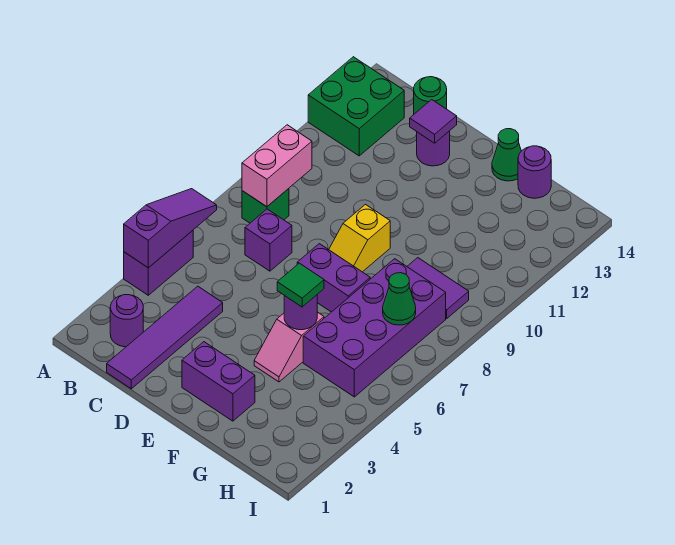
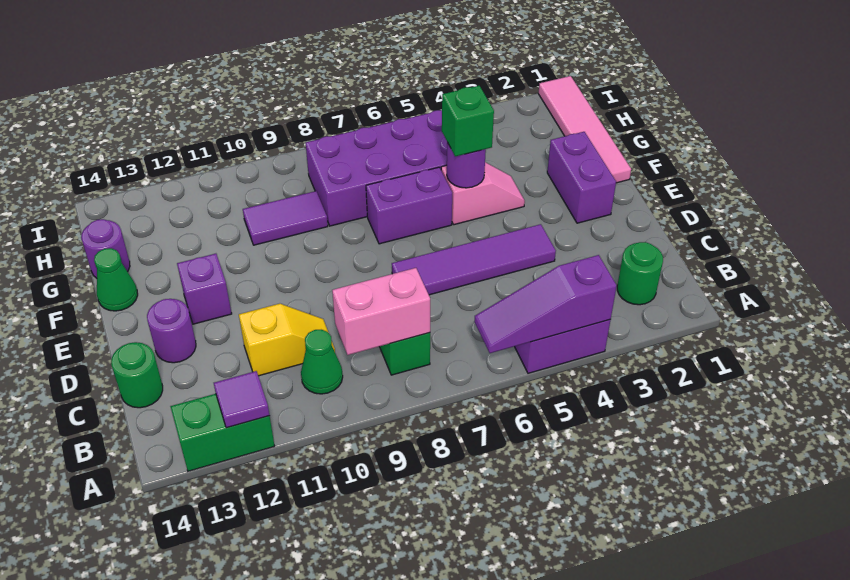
green brick A12:B13 level 1 -> green brick A12:A13 level 1
purple round brick B2 level 1 -> green round brick B2 level 1
purple tile C1:C4 level 1 -> purple tile D4:D7 level 1
purple brick C7 level 1 -> purple brick E12 level 1
purple tile D13 level 2 -> purple tile A12 level 2
purple brick E7:F7 level 1 -> purple brick F6:F7 level 1
yellow slope E8:E9 level 1 top 9 -> yellow slope C10:C11 level 1 top 11
none -> pink tile F1:I1 level 1
green tile F5 level 3 -> green brick F5 level 3
purple tile G9:H9 level 1 -> purple tile G9:G10 level 1
green cone H7 level 2 -> green cone B10 level 1

